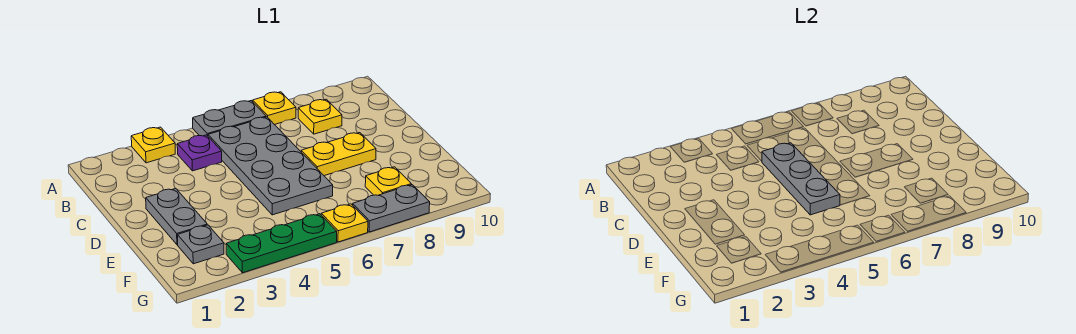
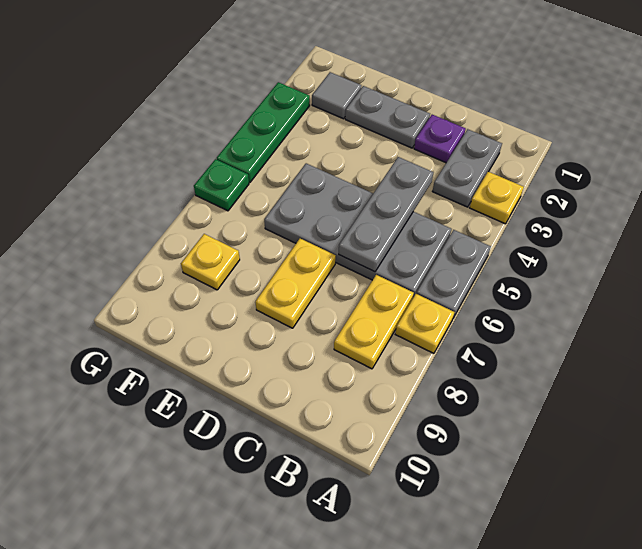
purple plate B4 level 1 -> purple plate C2 level 1
yellow plate B8 level 1 -> yellow plate B7:B8 level 1
grey plate C5:E5 level 2 -> grey plate C4:C6 level 2
grey plate F2 level 1 -> grey tile F2 level 1
yellow plate G6 level 1 -> green plate G6 level 1
grey plate G7:G8 level 1 -> grey plate B2:B3 level 1

